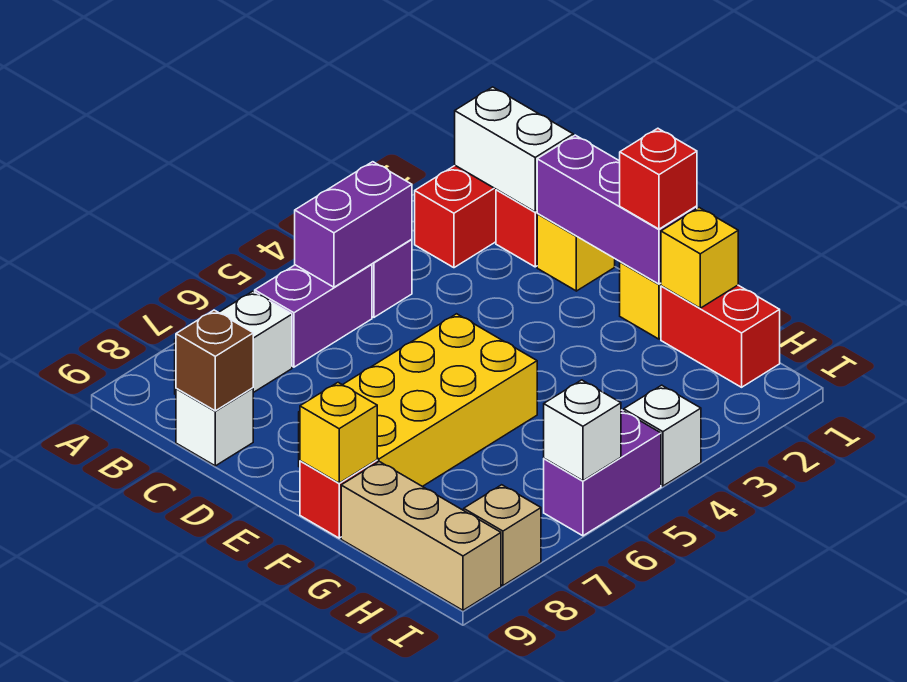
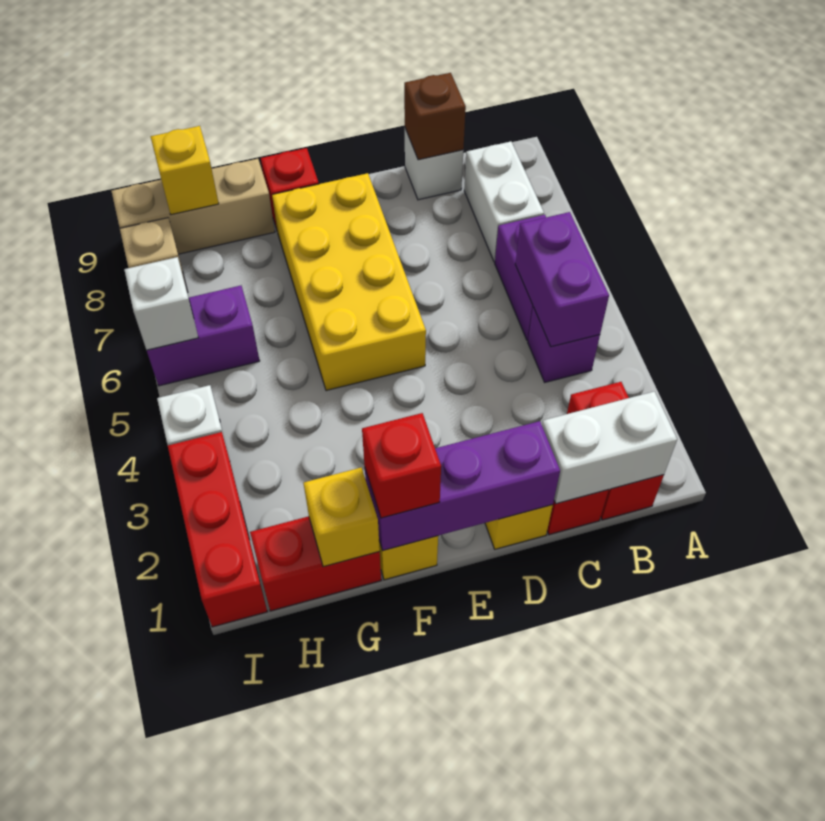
yellow brick F9 level 2 -> yellow brick H9 level 2
none -> red brick I1:I3 level 1
purple brick I5:I6 level 1 -> purple brick H6:I6 level 1

